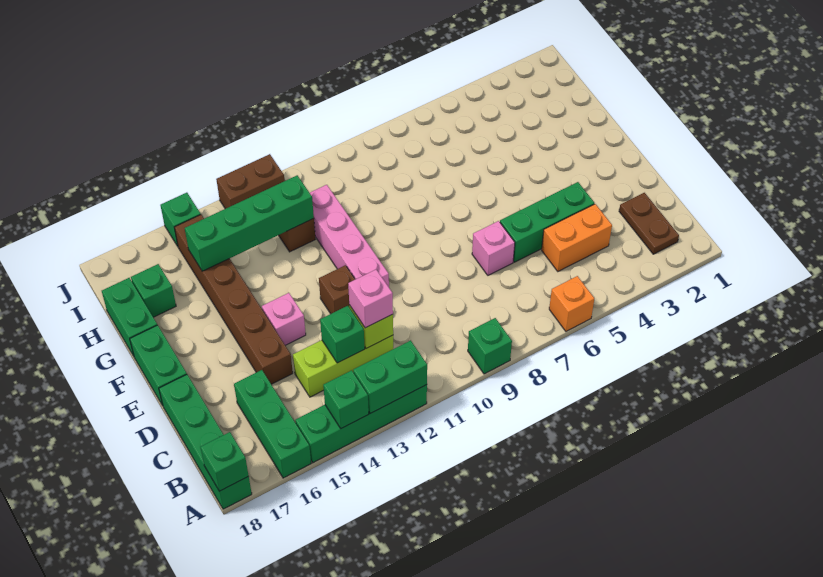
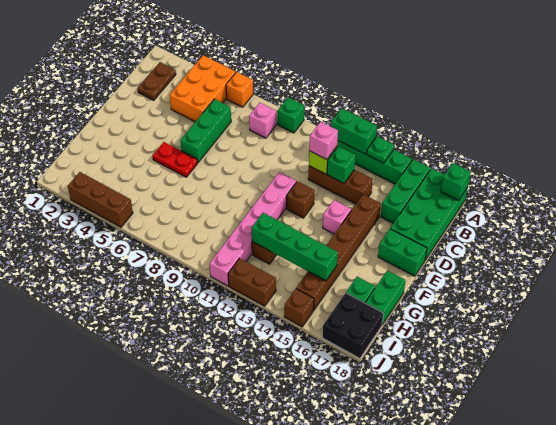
green brick A14 level 2 -> green plate A14 level 2
green brick A18:D18 level 1 -> green brick A17:D18 level 1
orange brick C4:C5 level 1 -> orange brick A4:C5 level 1
lime brick C12:C14 level 1 -> brown brick C12:C14 level 1
green brick D4:D6 level 1 -> green brick C6:E6 level 1
pink brick D7 level 1 -> pink brick B8 level 1
pink brick E11:H11 level 1 -> pink brick E11:J11 level 1
green brick E18:F18 level 1 -> green brick E17:E18 level 1
none -> red plate F5:F6 level 1
none -> black brick I17:J18 level 1
none -> brown brick J3:J5 level 1
green brick J15 level 1 -> brown brick J15 level 1

